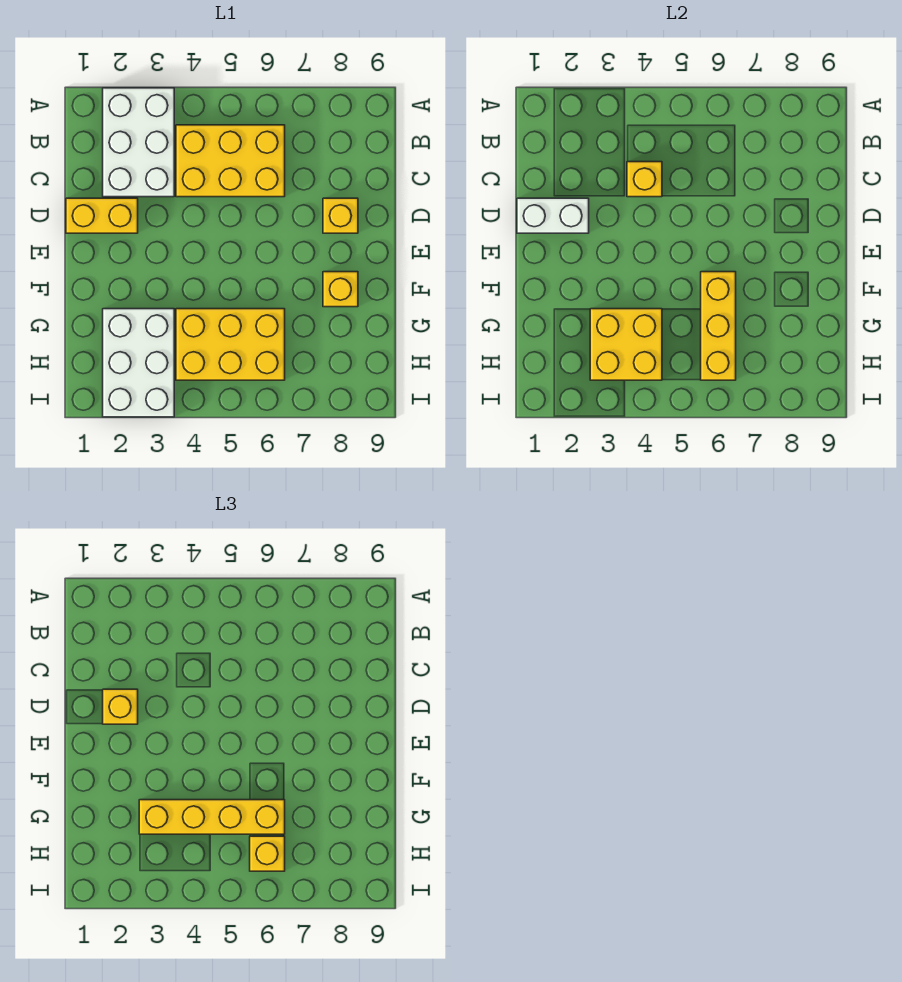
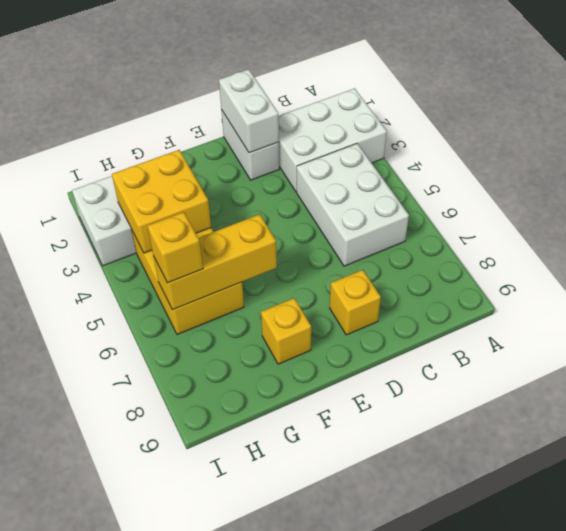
yellow brick B4:C6 level 1 -> white brick B4:C6 level 1
yellow brick C4 level 2 -> none
yellow brick D1:D2 level 1 -> white brick D1:D2 level 1
yellow brick D2 level 3 -> none
yellow brick G3:G6 level 3 -> none

